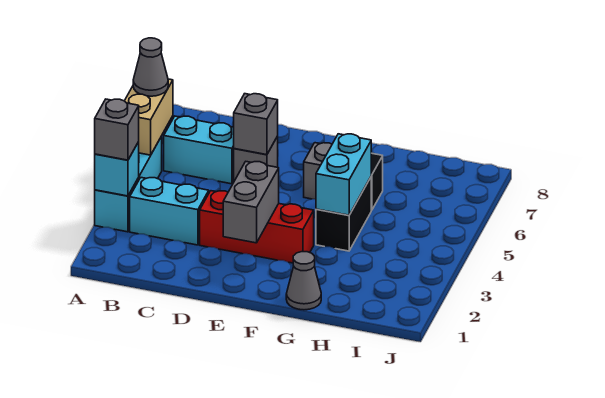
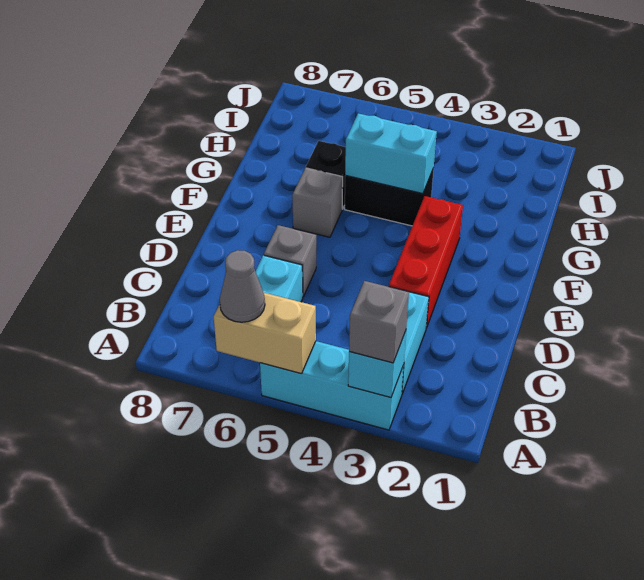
grey brick D6 level 2 -> none
grey brick E2:E3 level 2 -> none
grey cone G1 level 1 -> none

